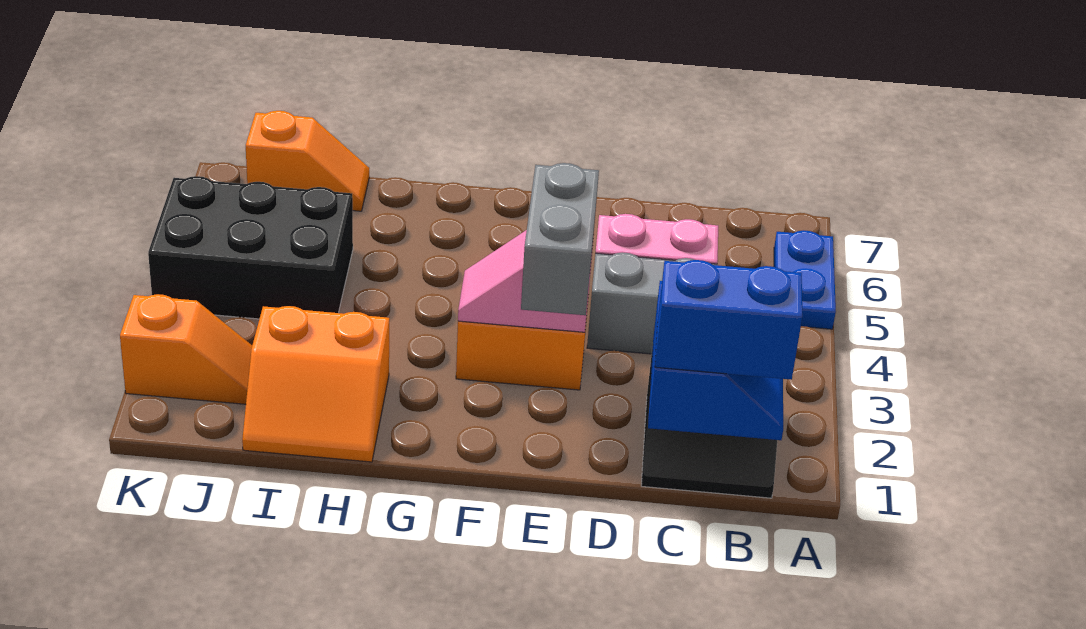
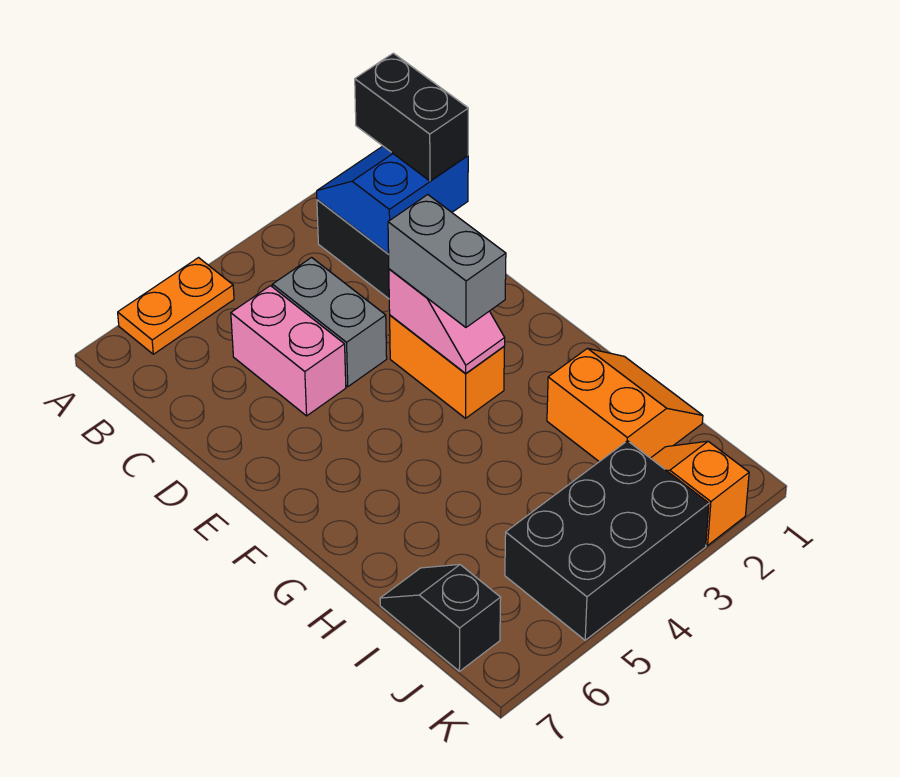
blue plate A5:A6 level 1 -> orange plate A5:A6 level 1
blue brick B1:C1 level 3 -> black brick B1:C1 level 3
grey brick E2:E3 level 3 -> grey brick E3:F3 level 3
black brick I4:K5 level 1 -> black brick J3:K5 level 1
orange slope I7:J7 level 1 top J -> black slope I7:J7 level 1 top J

